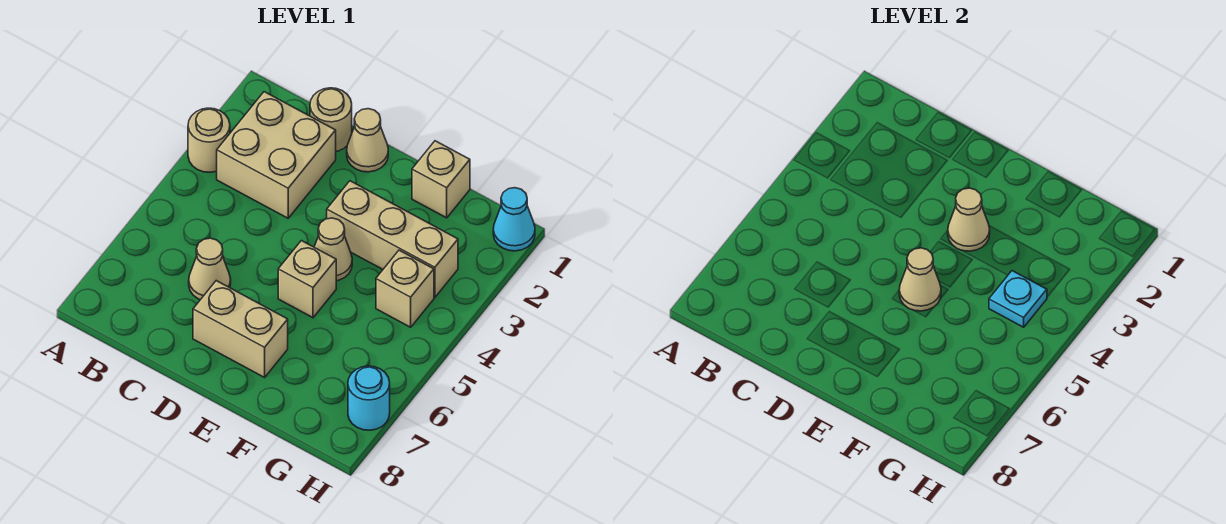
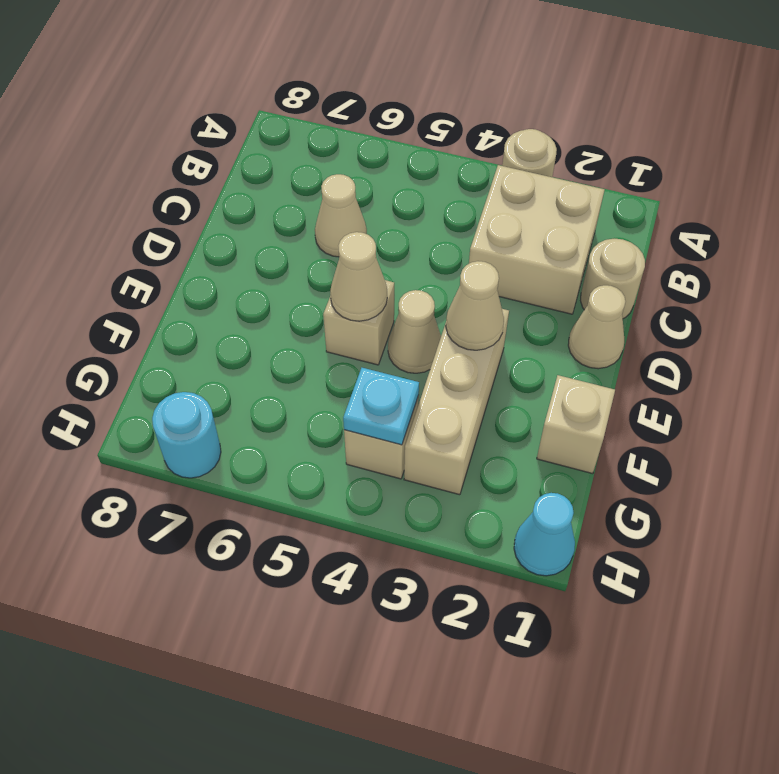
tan brick D7:E7 level 1 -> none

